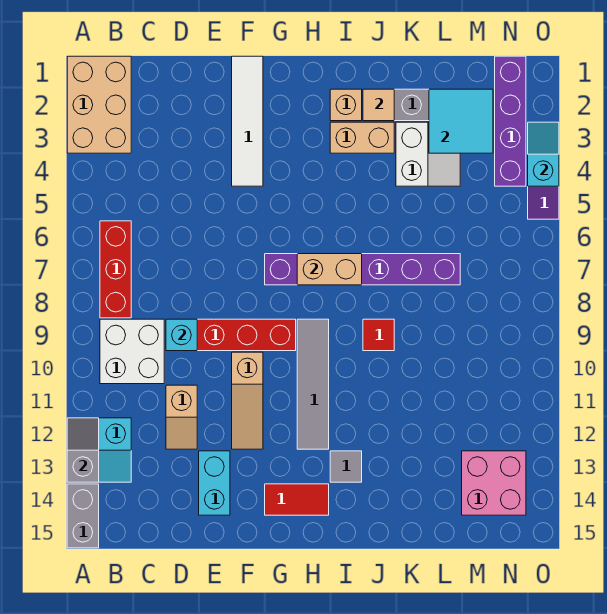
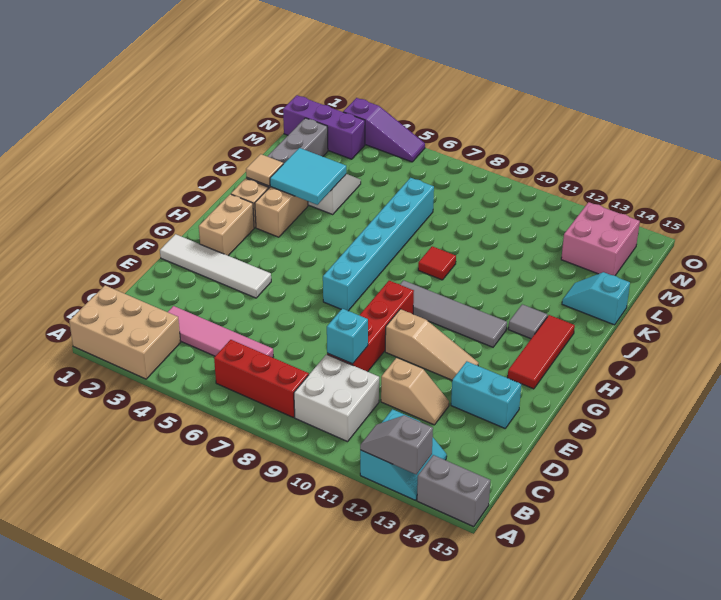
none -> pink tile C3:C6 level 1
purple brick G7:L7 level 1 -> cyan brick G7:L7 level 1
red tile G14:H14 level 1 -> red tile G14:I14 level 1
tan brick H7:I7 level 2 -> tan brick G2:H2 level 1
cyan tile L2:M3 level 2 -> cyan tile J3:K4 level 2
purple brick N1:N4 level 1 -> purple brick N1:N3 level 1
cyan slope O3:O4 level 2 top 4 -> cyan slope K14:K15 level 1 top 15

